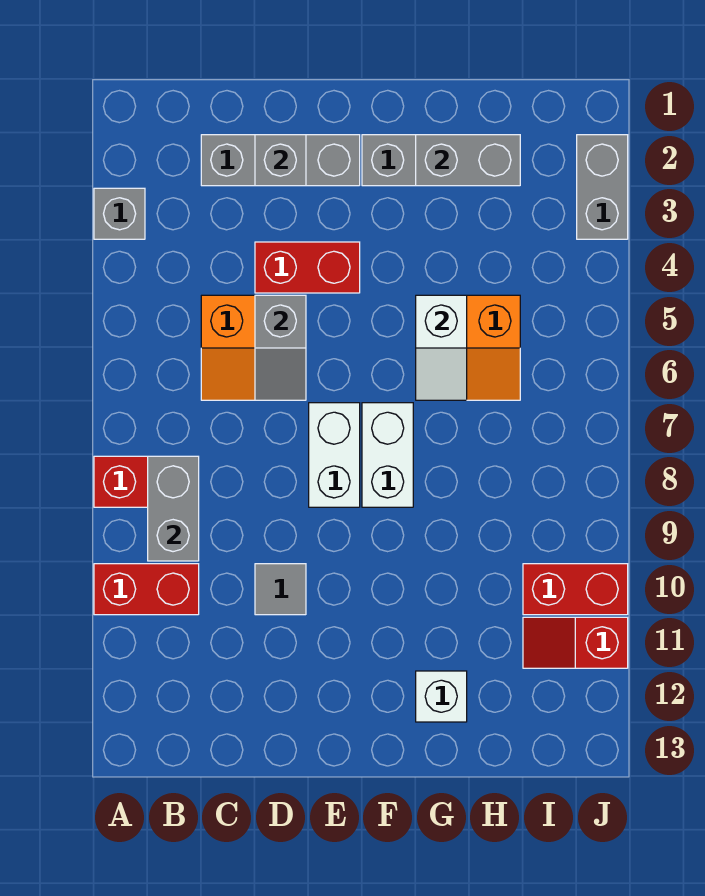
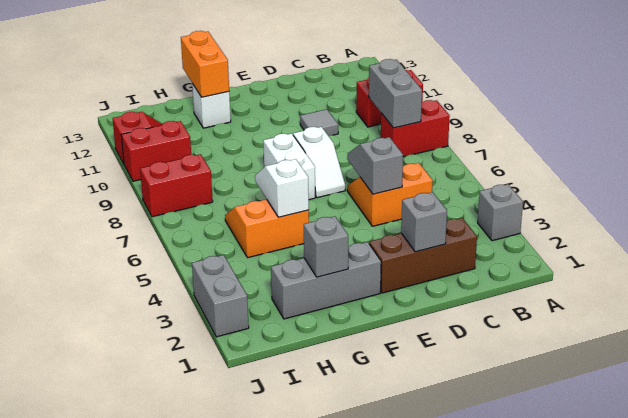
grey brick C2:E2 level 1 -> brown brick C2:E2 level 1
red brick D4:E4 level 1 -> red brick I8:J8 level 1
white brick E7:E8 level 1 -> white slope E7:E8 level 1 top 8
grey brick G2:H2 level 2 -> grey brick G2 level 2
none -> orange brick G12:G13 level 2

